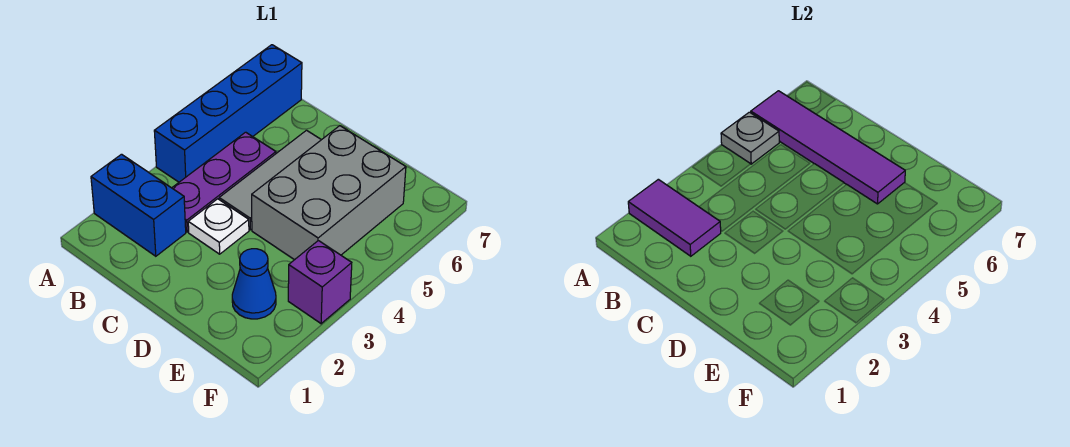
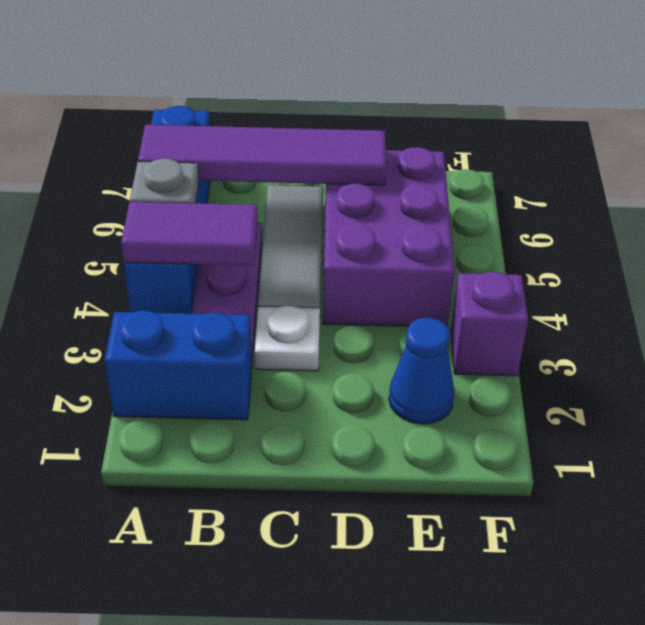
purple tile A2:B2 level 2 -> purple tile A4:B4 level 2
grey brick D4:E6 level 1 -> purple brick D4:E6 level 1

